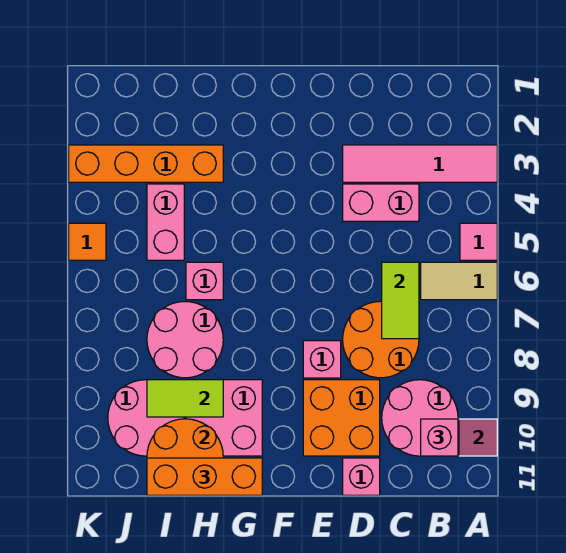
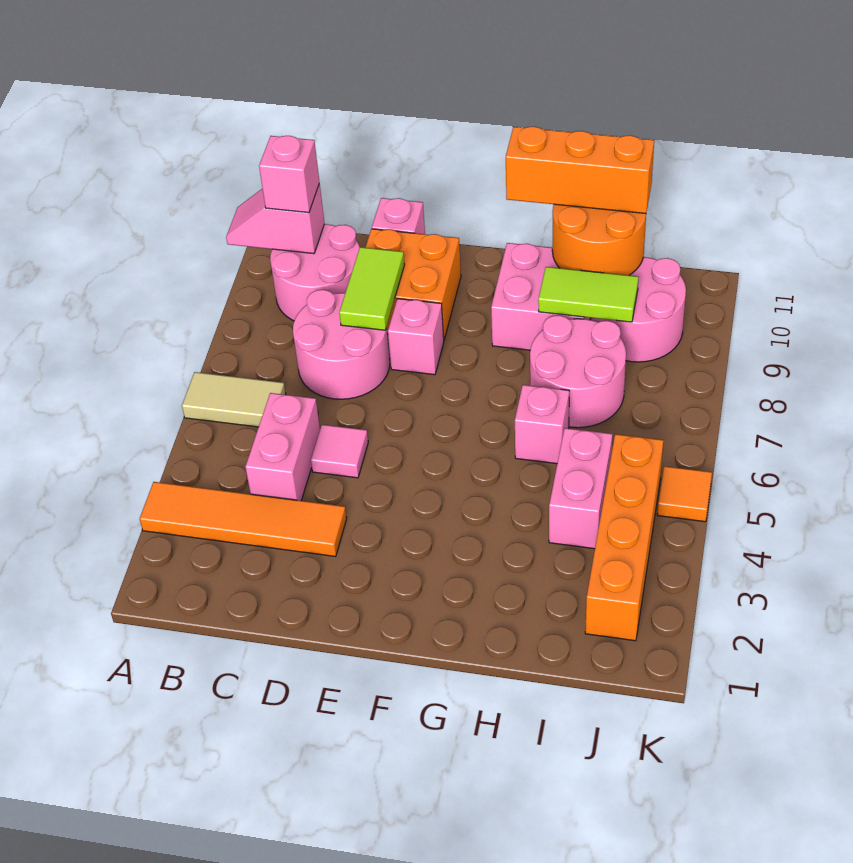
pink tile A3:D3 level 1 -> orange tile A3:D3 level 1
pink tile A5 level 1 -> pink tile D5 level 1
pink brick C4:D4 level 1 -> pink brick C4:C5 level 1
lime tile C6:C7 level 2 -> lime tile D8:D9 level 2
orange round brick C7:D8 level 1 -> pink round brick C7:D8 level 1
orange brick H3:K3 level 1 -> orange brick J2:J5 level 1

